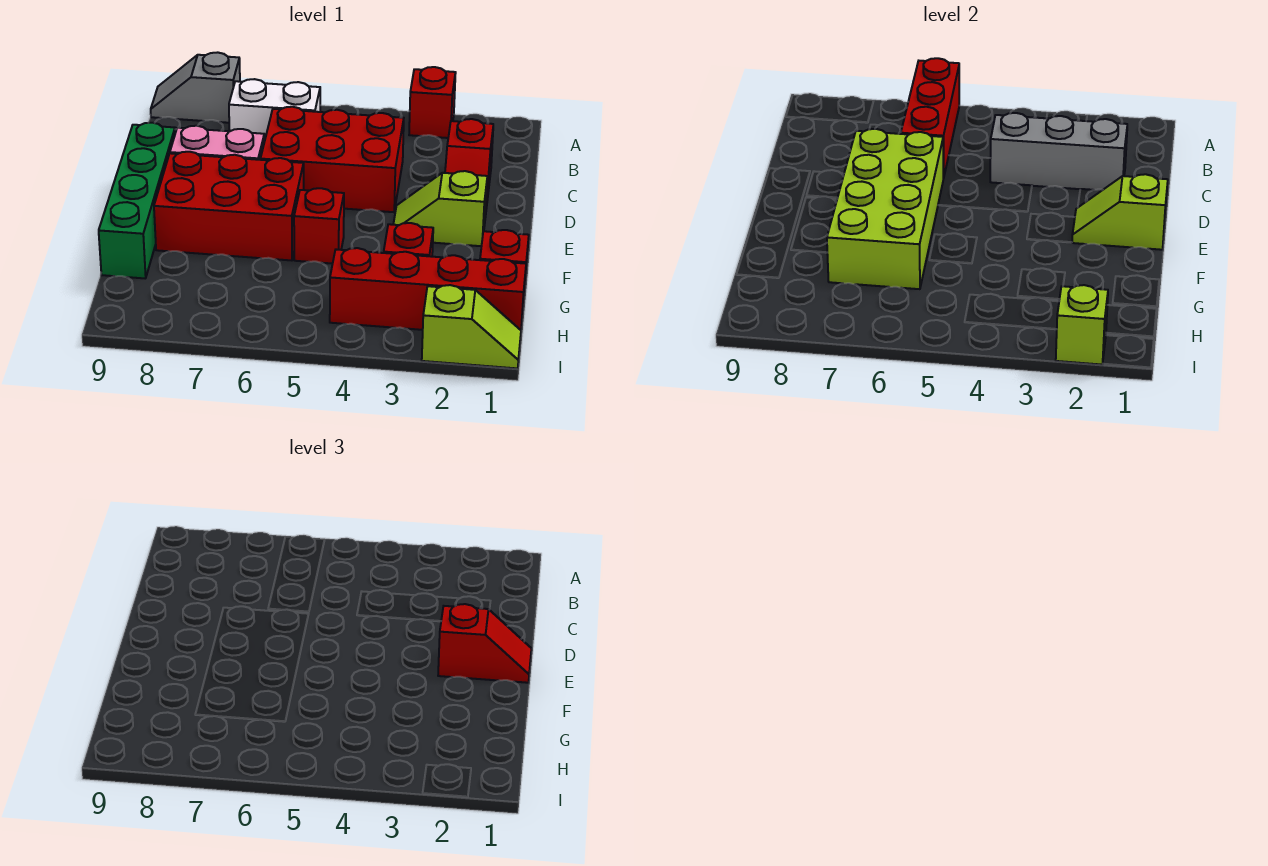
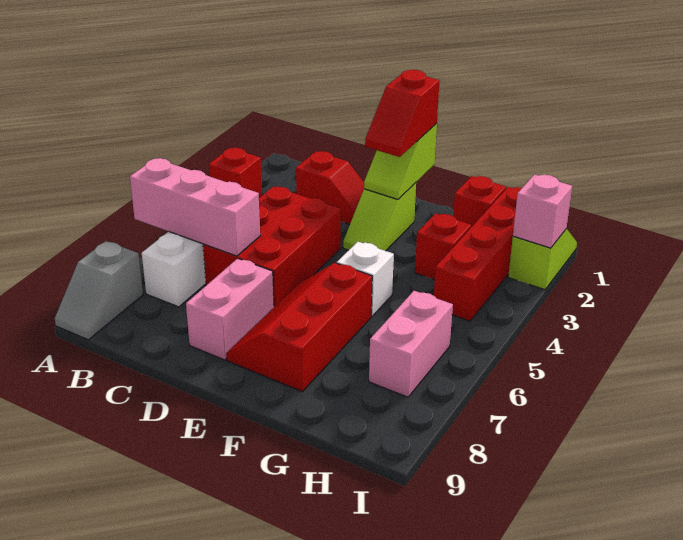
red brick A6:C6 level 2 -> pink brick A6:C6 level 2
grey brick C2:C4 level 2 -> none
lime brick D6:G7 level 2 -> none
green brick D9:G9 level 1 -> none
red slope E1:E2 level 3 top 2 -> red slope E1:E2 level 3 top 1
red brick E6:F8 level 1 -> red slope E6:F8 level 1 top F
red brick F5 level 1 -> white brick F5 level 1
none -> pink brick H6:H7 level 1
lime brick I2 level 2 -> pink brick I2 level 2

